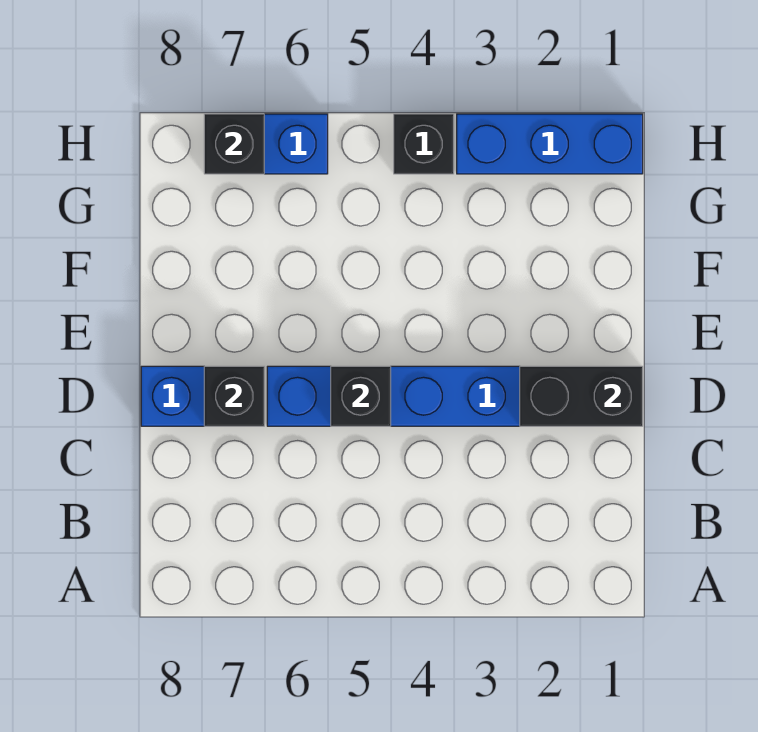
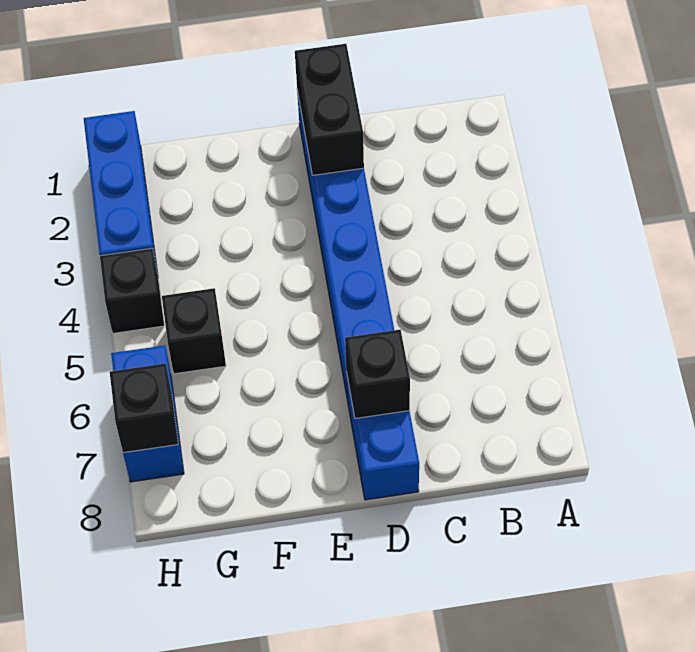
black brick D5 level 2 -> black brick G5 level 1

